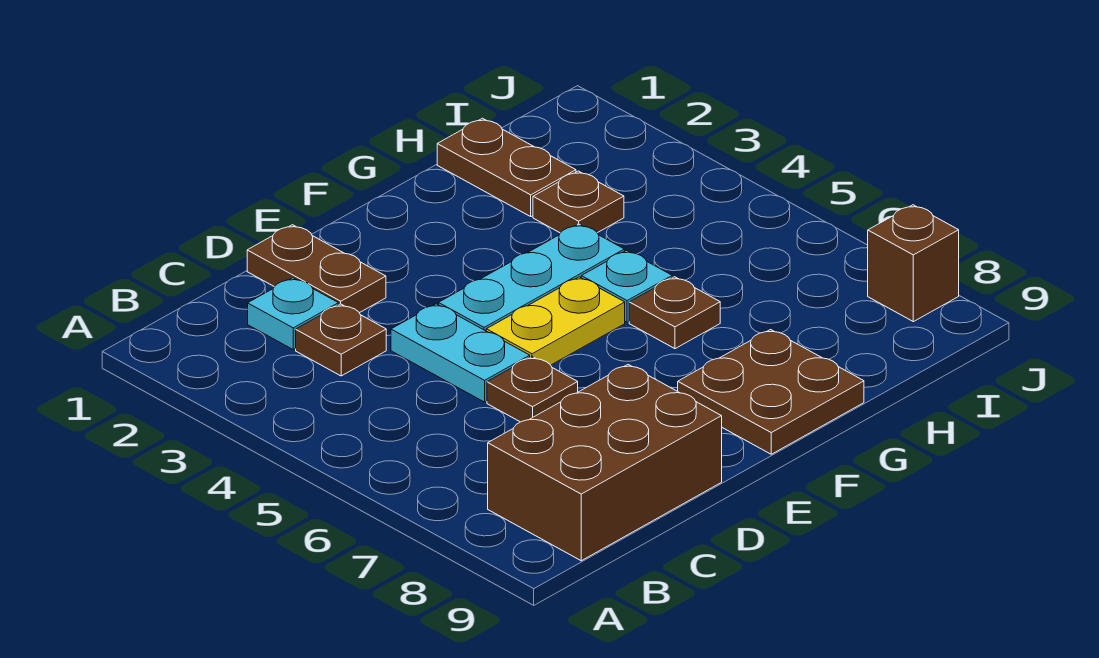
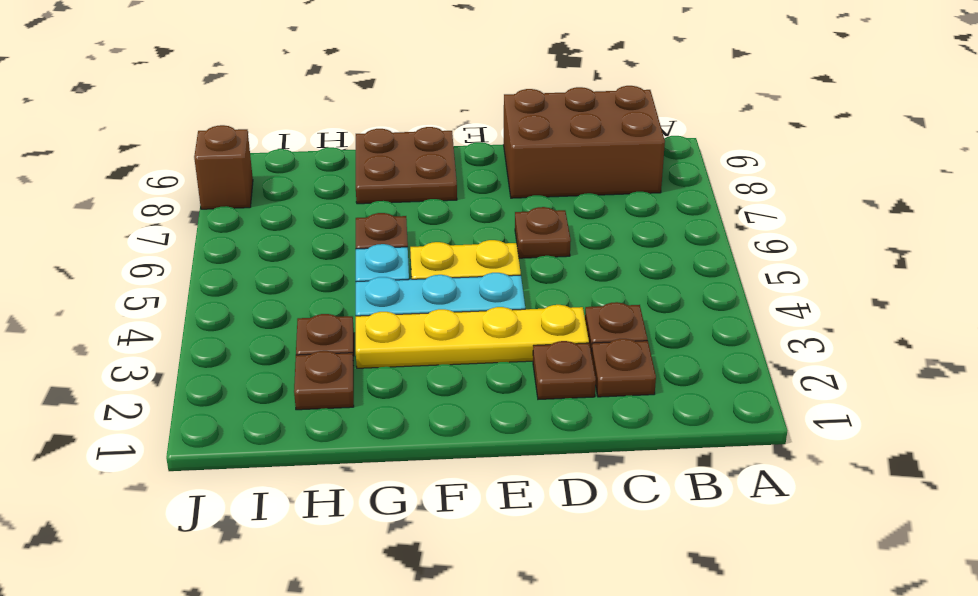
cyan plate C2 level 1 -> brown plate C2 level 1
brown plate D1:D2 level 1 -> brown plate D2 level 1
none -> yellow plate D3:G3 level 1
cyan plate D4:D5 level 1 -> none
brown plate H1:H2 level 1 -> brown plate H2 level 1

